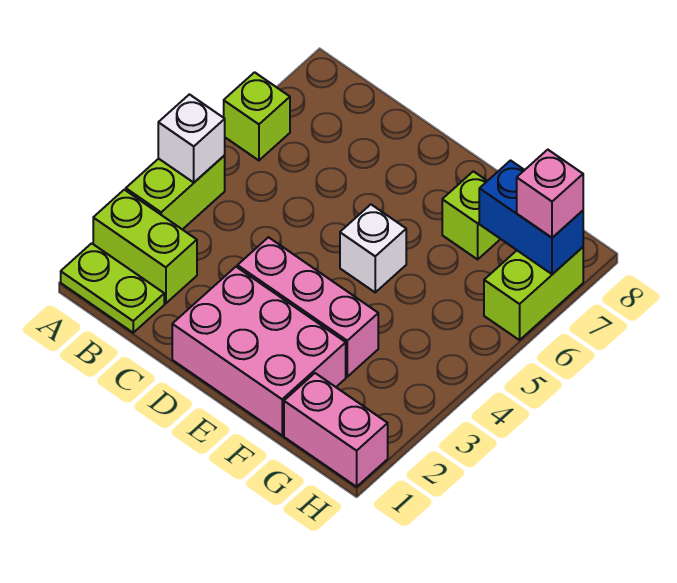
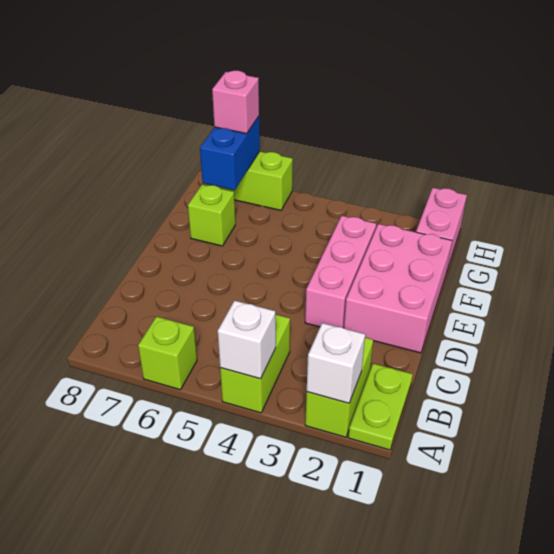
lime brick A3:A4 level 1 -> lime brick A4:B4 level 1
white brick E5 level 1 -> white brick A2 level 2

